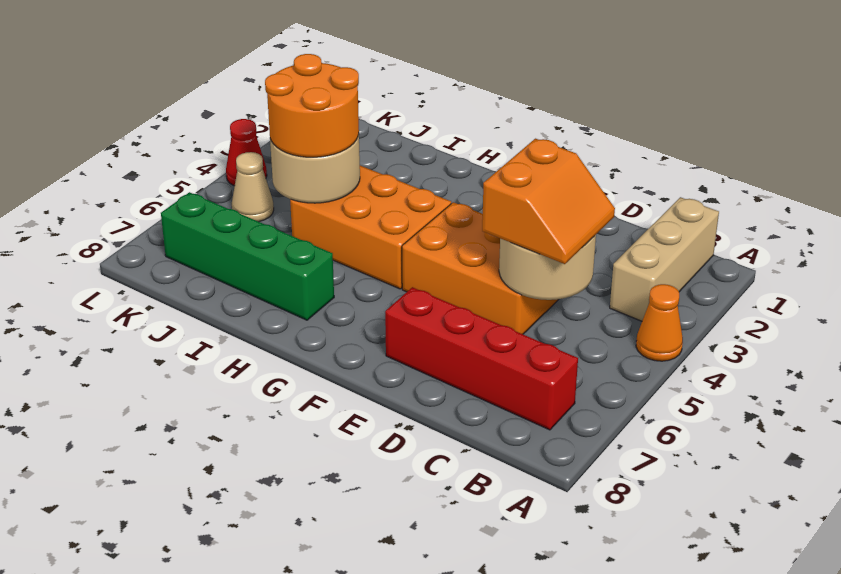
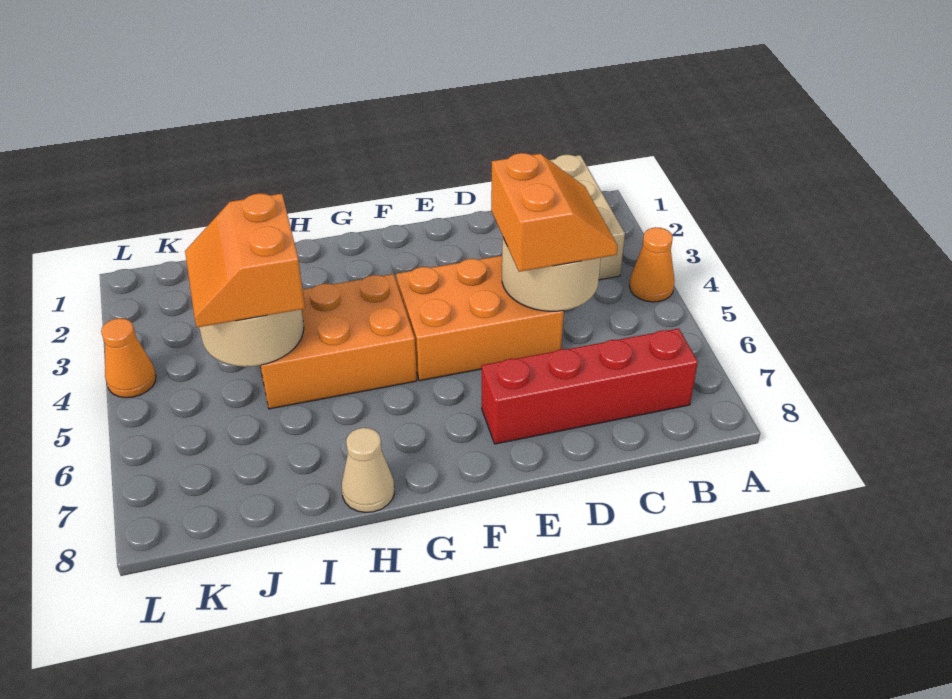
green brick H7:K7 level 1 -> none
orange round brick I4:J5 level 3 -> orange slope I4:J5 level 3 top I
tan cone K5 level 1 -> tan cone H8 level 1
red cone L4 level 1 -> orange cone L4 level 1

